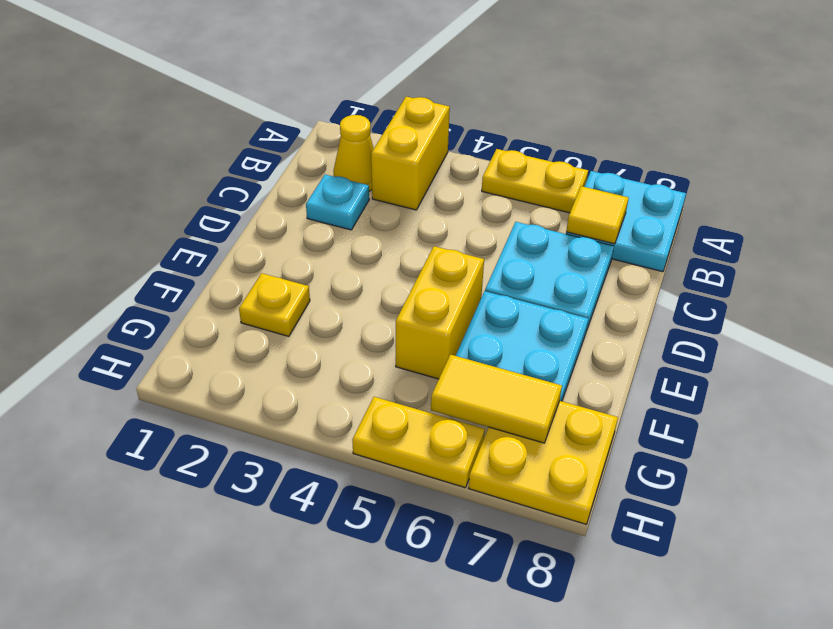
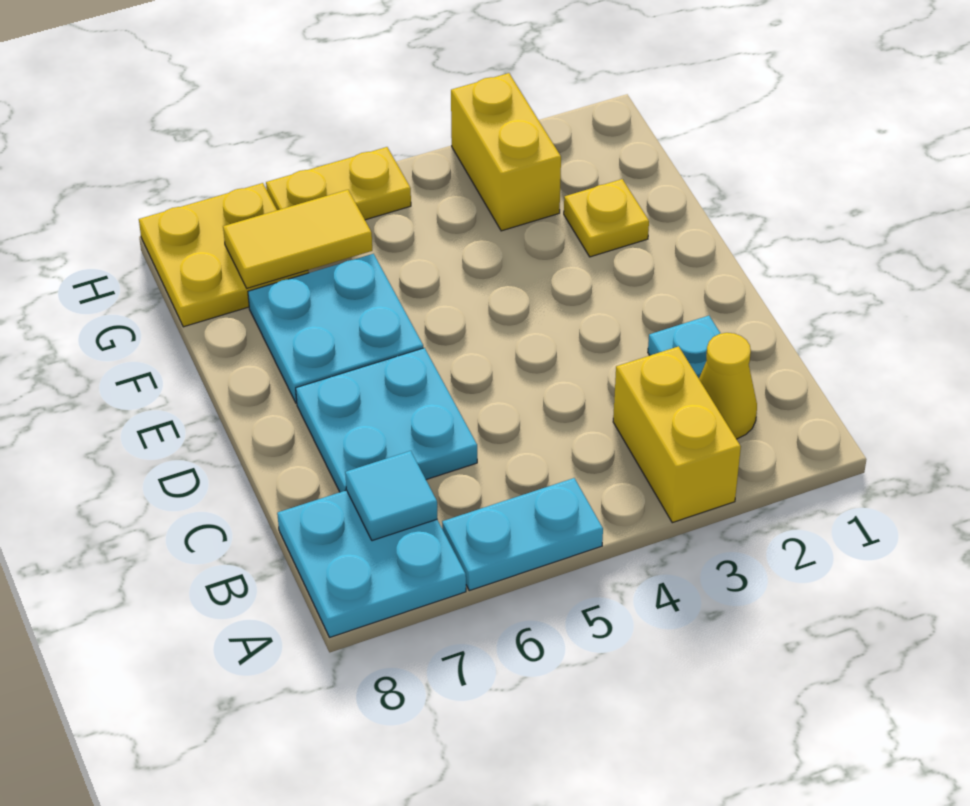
yellow plate A5:A6 level 1 -> cyan plate A5:A6 level 1
yellow tile B7 level 2 -> cyan tile B7 level 2
yellow brick E5:F5 level 1 -> yellow brick G3:H3 level 1

